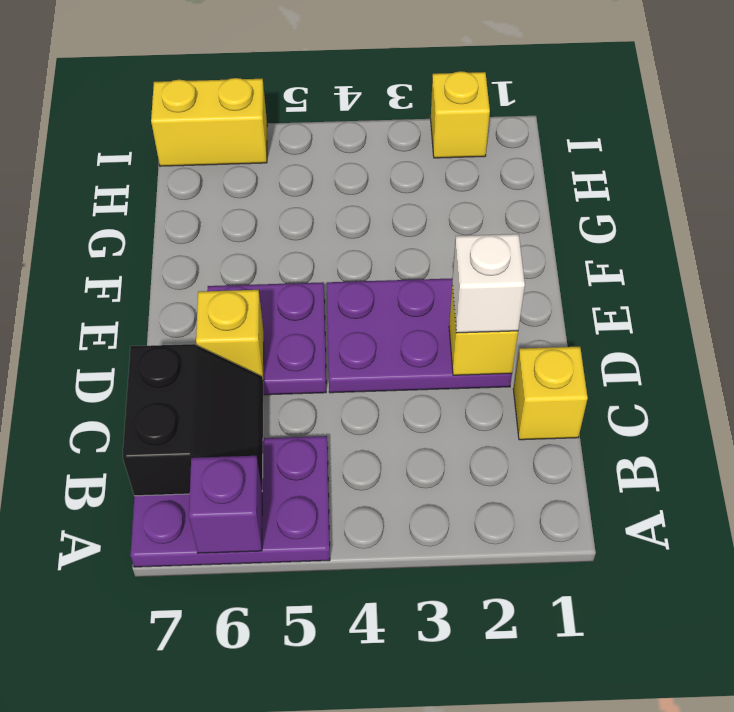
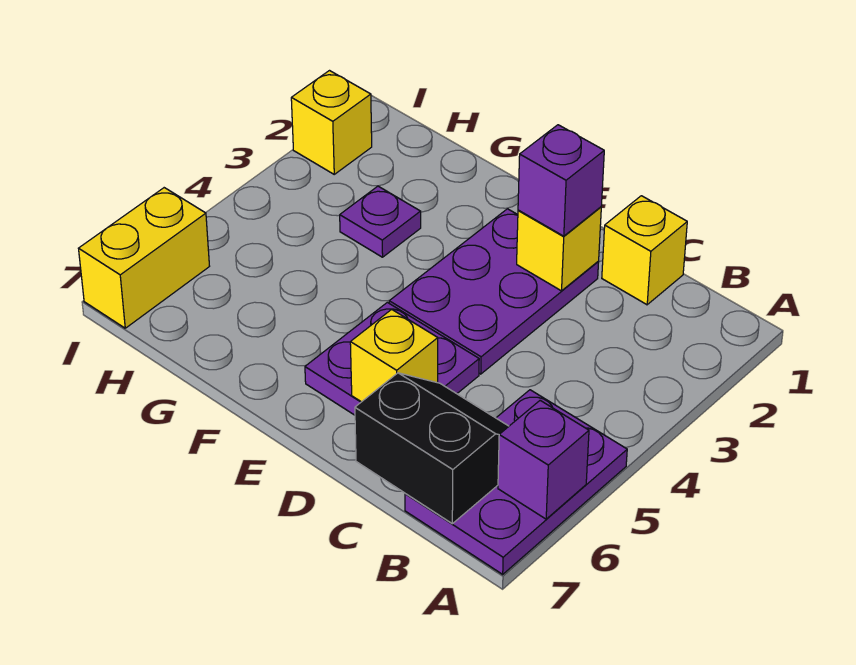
white brick D2 level 3 -> purple brick D2 level 3
none -> purple plate G3 level 1

